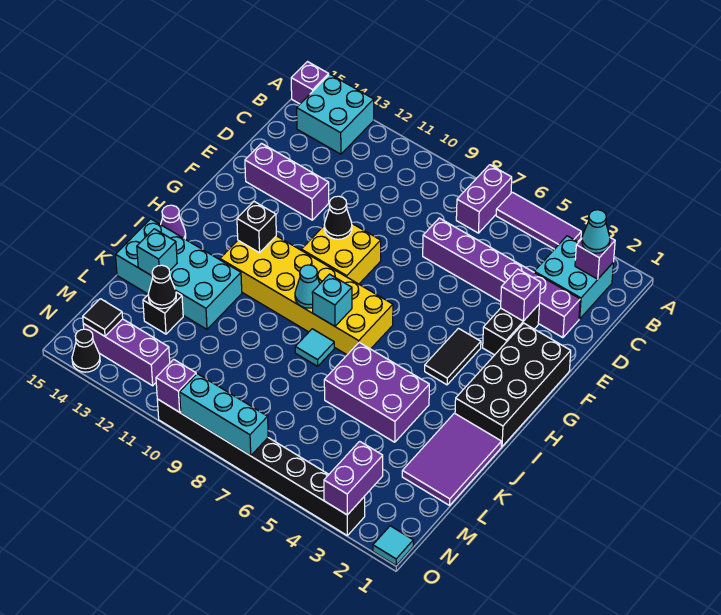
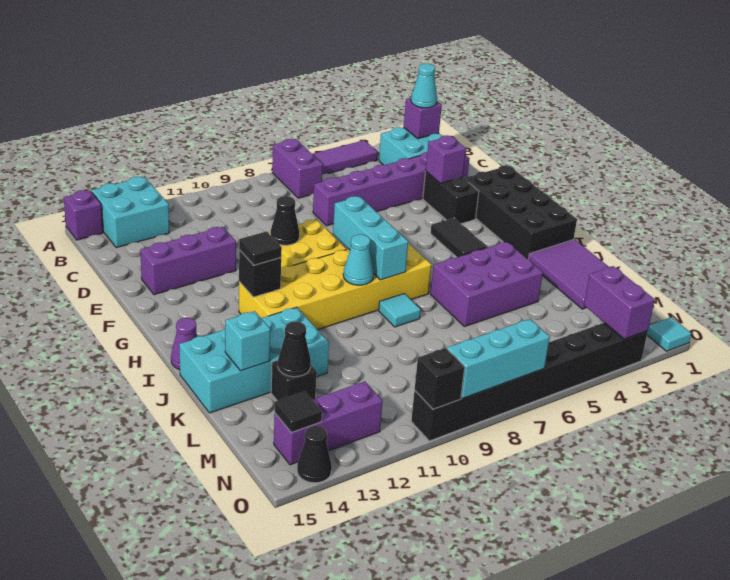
none -> black tile H12 level 3
cyan brick I8 level 2 -> cyan brick G8:I8 level 2
purple brick O10 level 2 -> black brick O10 level 2

